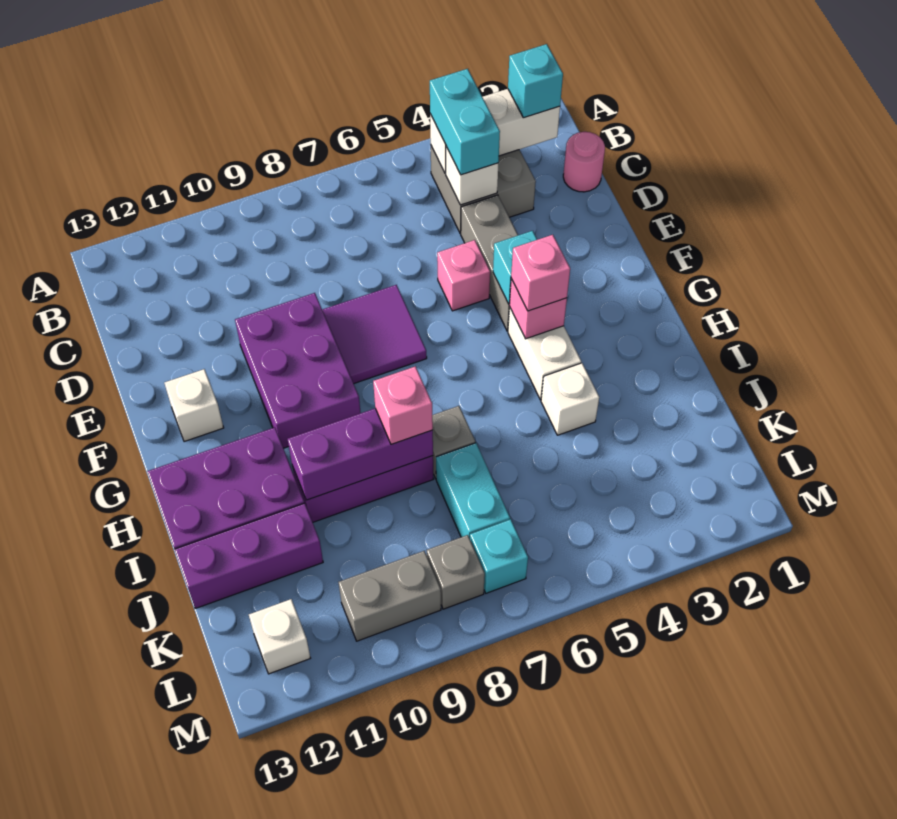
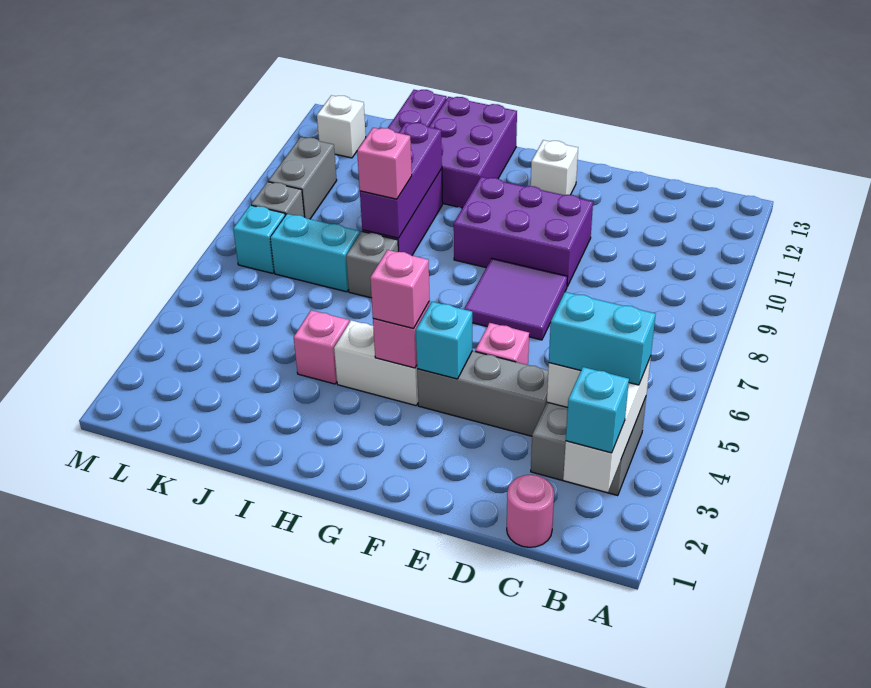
white brick I4 level 1 -> pink brick I4 level 1

